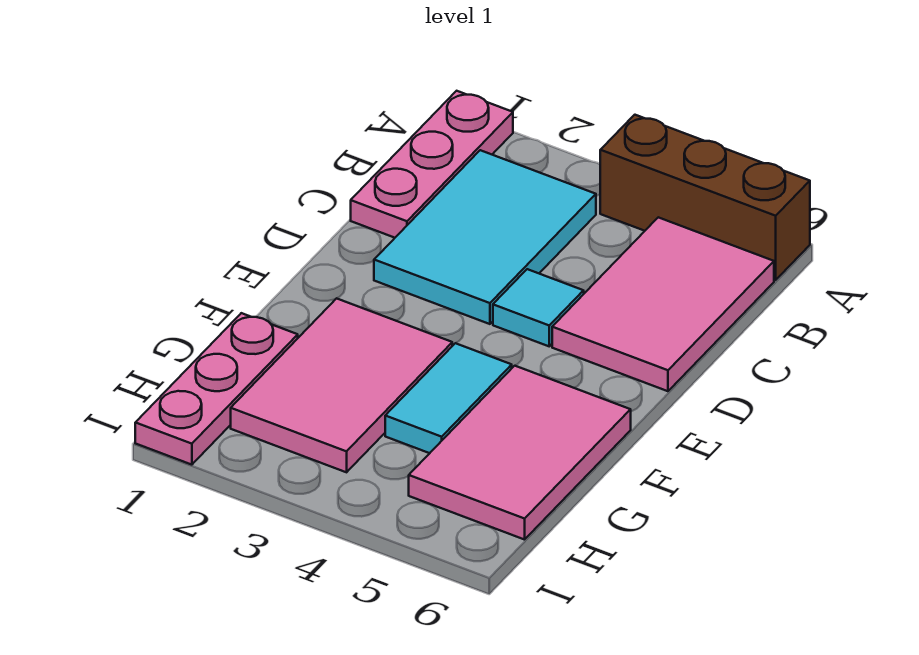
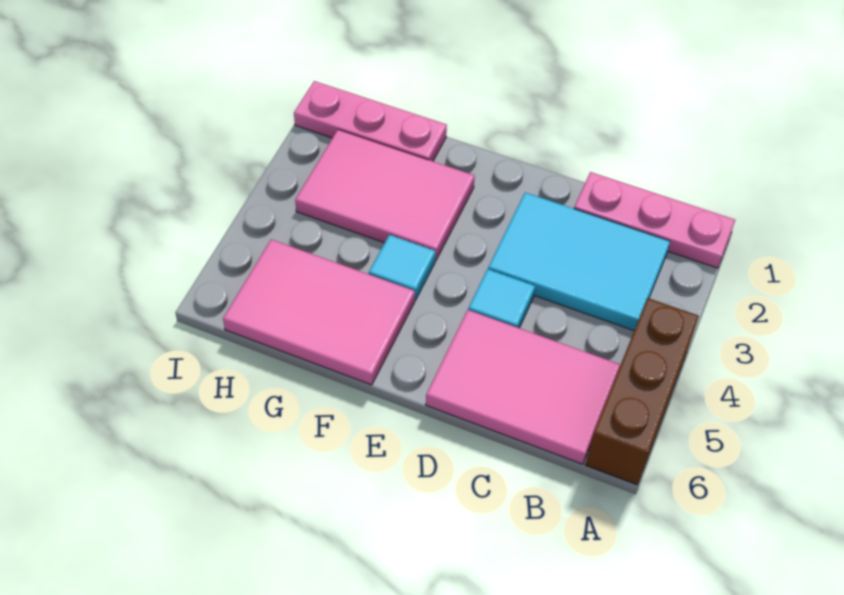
cyan tile F4:G4 level 1 -> cyan tile F4 level 1

